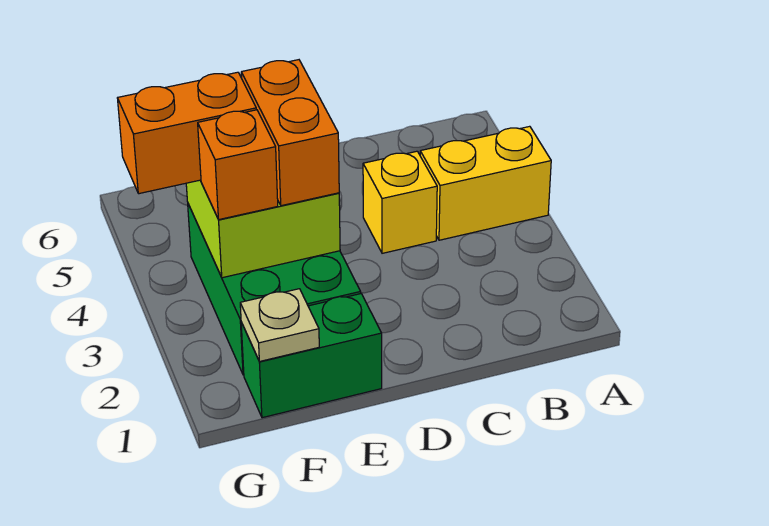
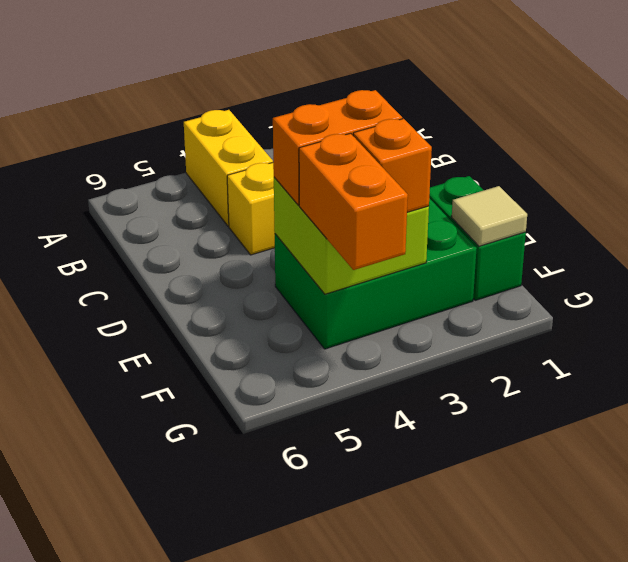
tan plate F1 level 2 -> tan tile F1 level 2

